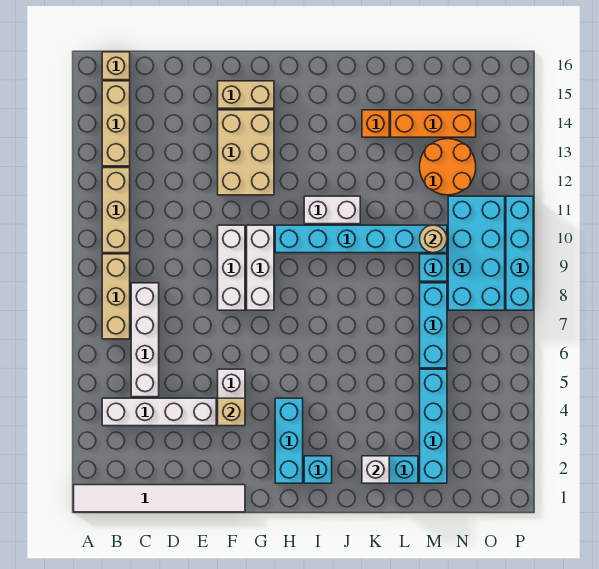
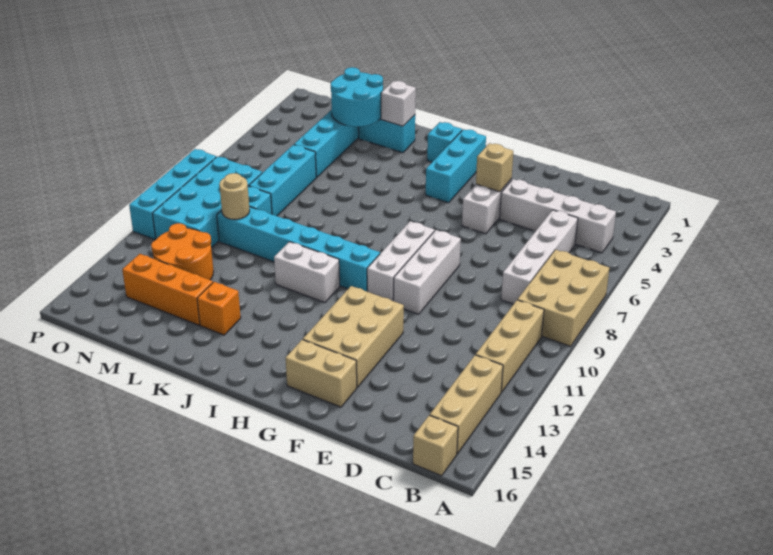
white tile A1:F1 level 1 -> none
tan brick B7:B9 level 1 -> tan brick A7:B9 level 1
none -> cyan round brick L2:M3 level 2

